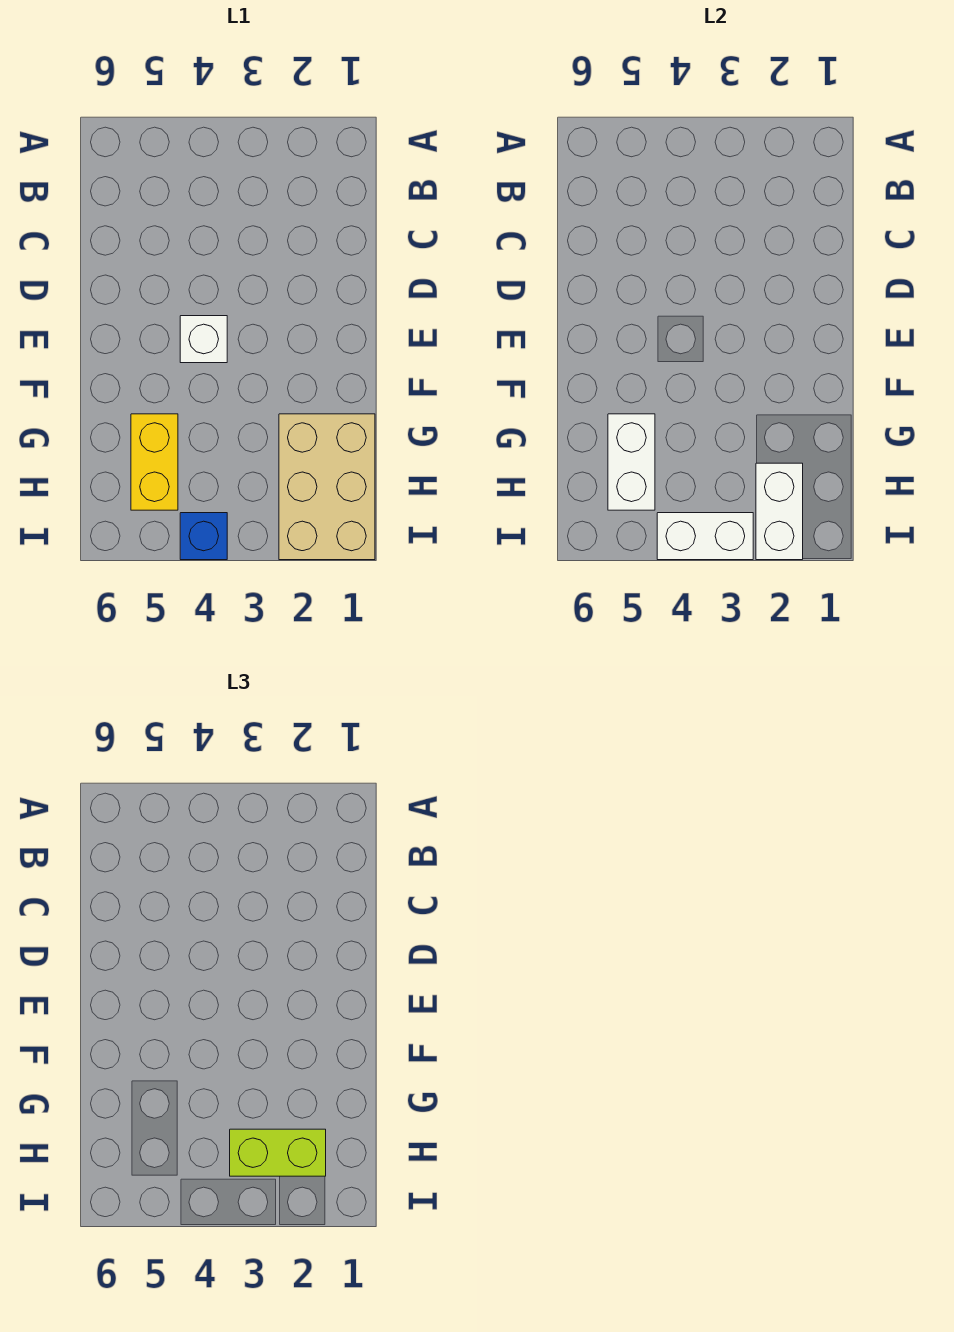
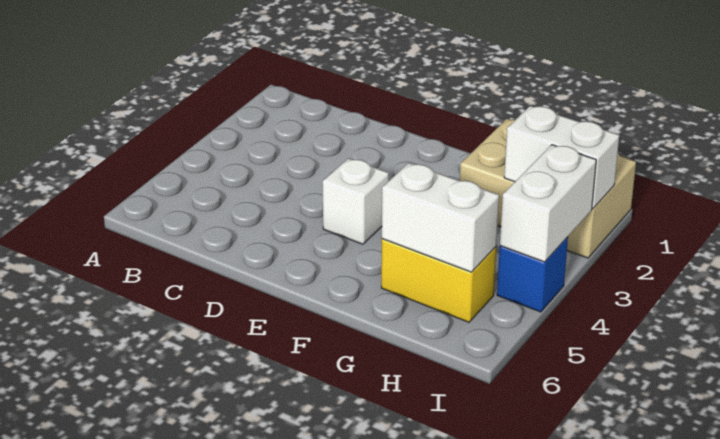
lime brick H2:H3 level 3 -> none

